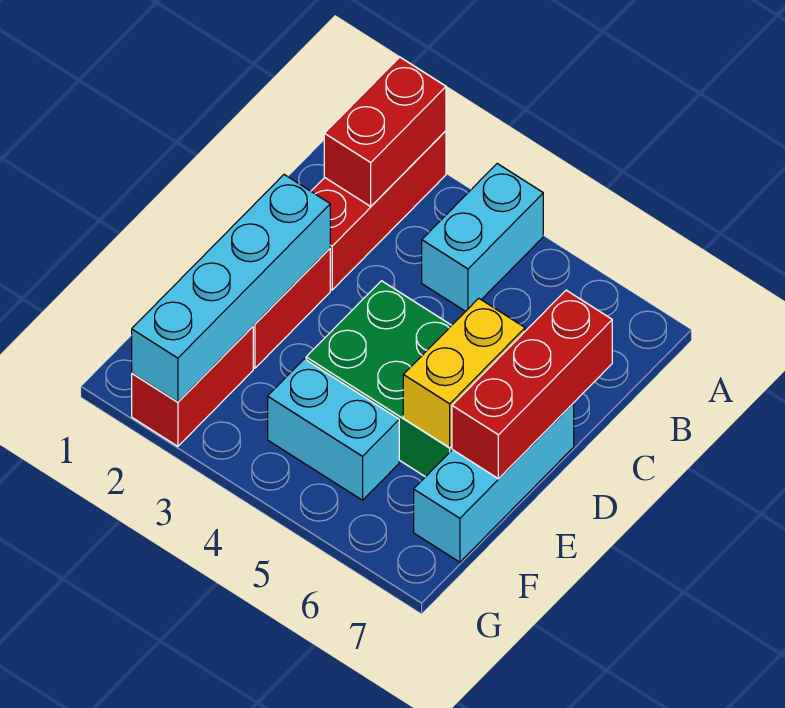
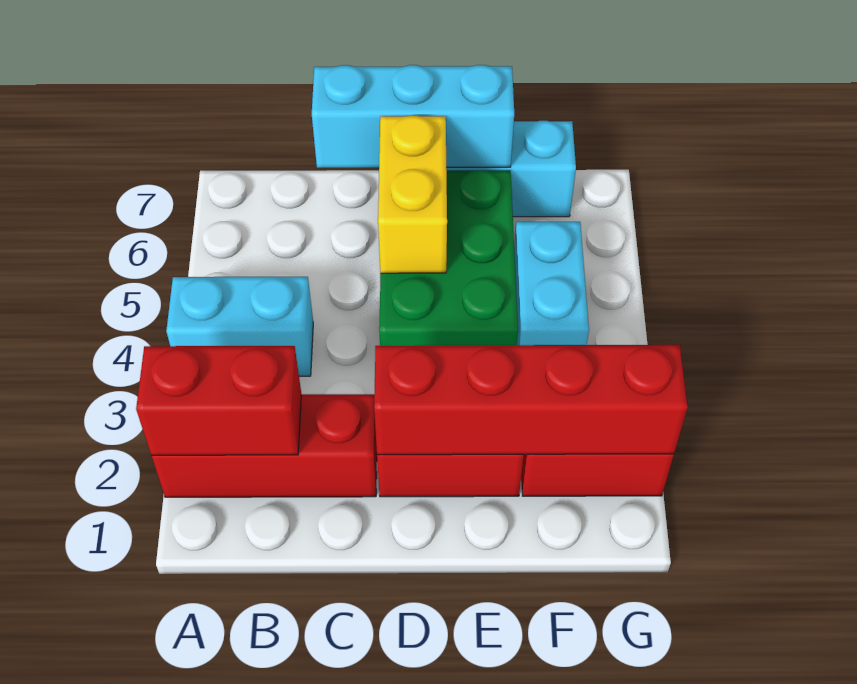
red brick C7:E7 level 2 -> cyan brick C7:E7 level 2
cyan brick D2:G2 level 2 -> red brick D2:G2 level 2
yellow brick D6:E6 level 2 -> yellow brick D5:D6 level 2

